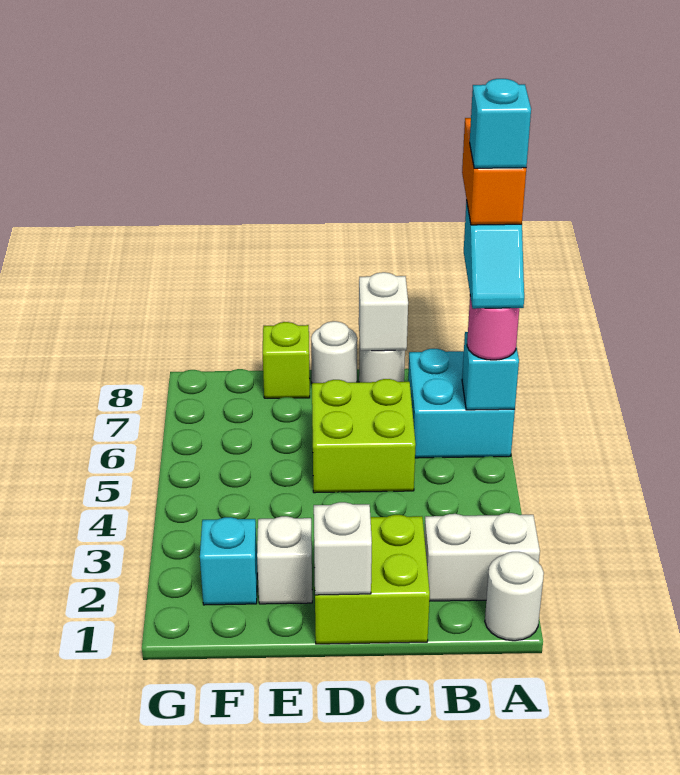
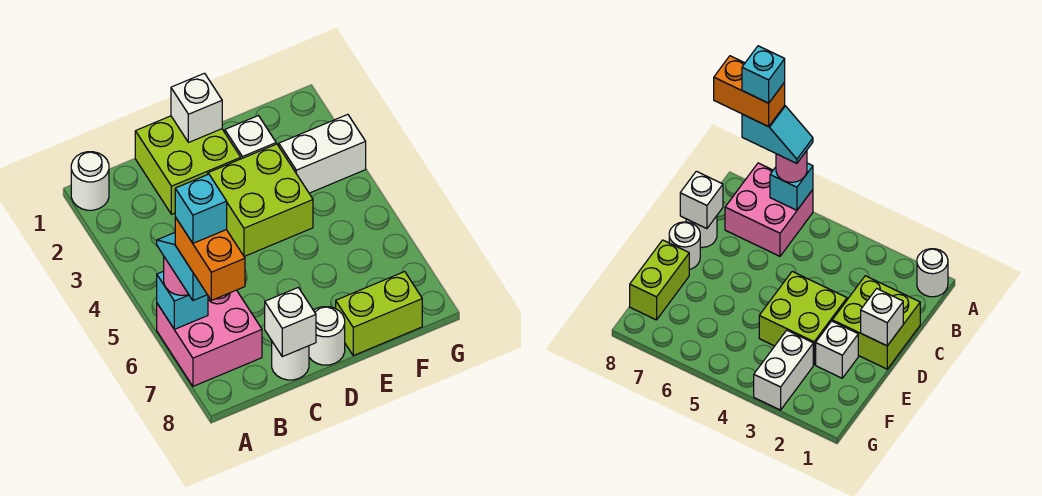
white brick A2:B2 level 1 -> white brick F3:G3 level 1
cyan brick A6:B7 level 1 -> pink brick A6:B7 level 1
lime brick C5:D6 level 1 -> lime brick D3:E4 level 1
lime brick E8 level 1 -> lime brick E8:F8 level 1
cyan brick F2 level 1 -> none

